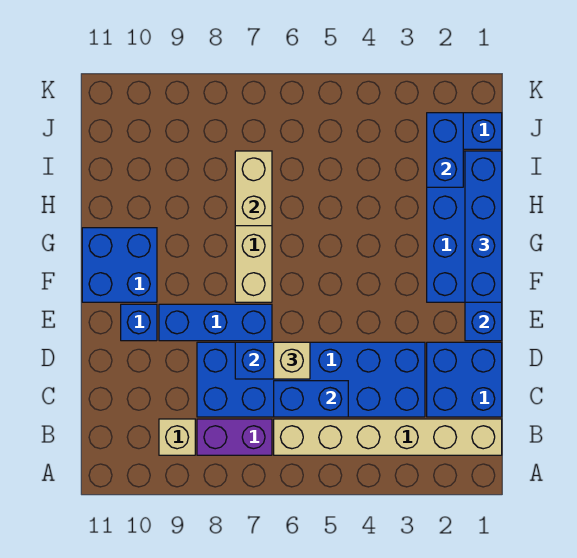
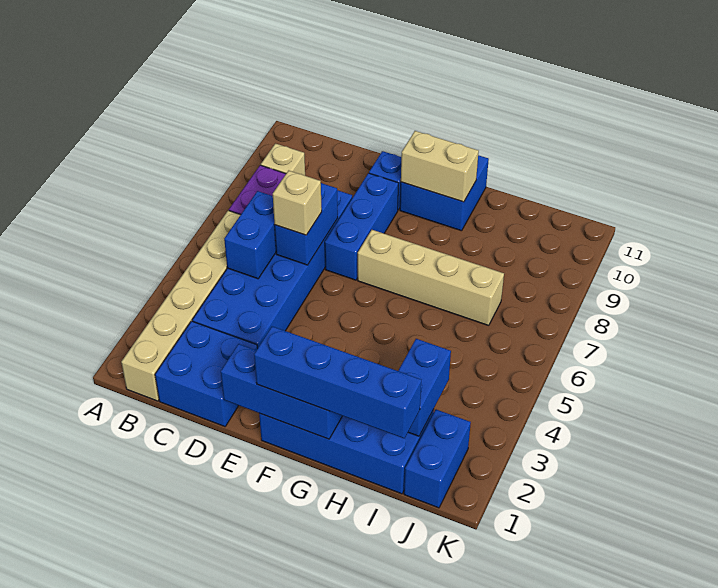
tan brick H7:I7 level 2 -> tan brick F10:G10 level 2
blue brick I2:J2 level 2 -> blue brick I2:I3 level 2

